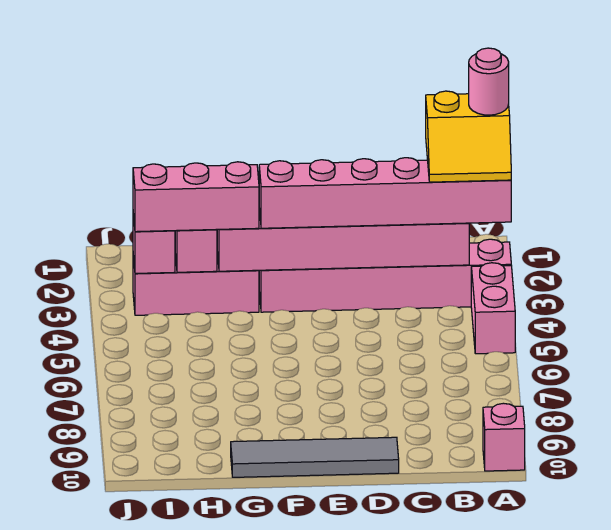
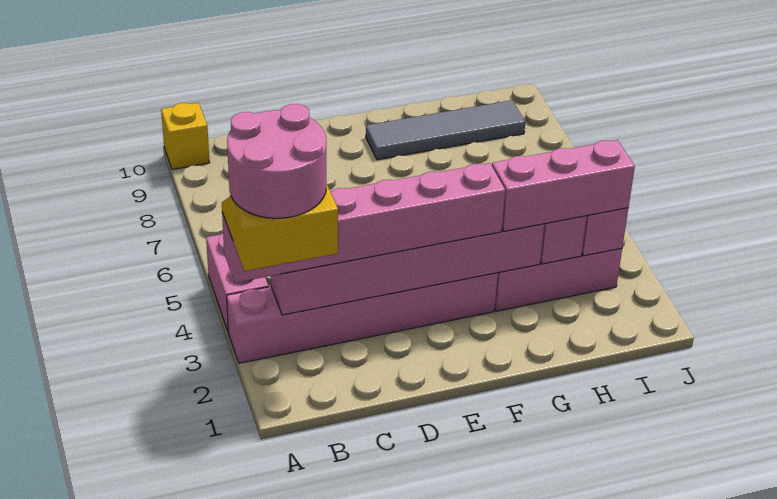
pink round brick A2 level 5 -> pink round brick A2:B3 level 5
pink brick A10 level 1 -> yellow brick A10 level 1
grey tile D10:G10 level 1 -> grey tile F9:I9 level 1

